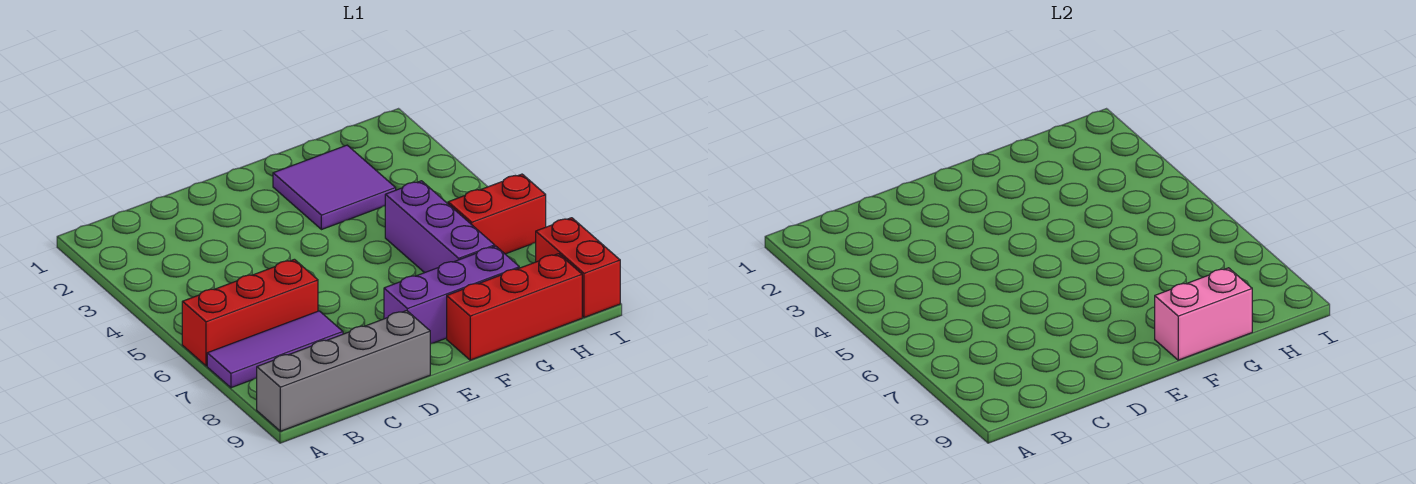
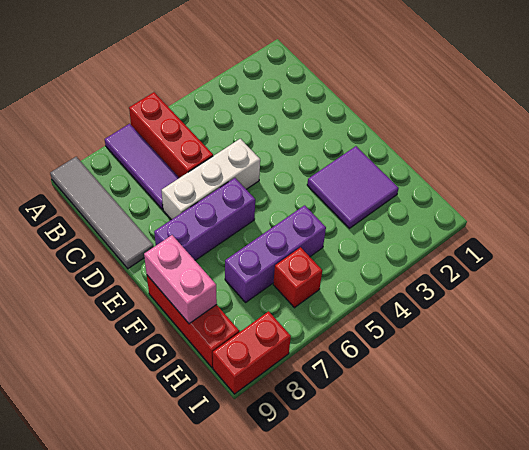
grey brick A9:D9 level 1 -> grey tile A9:D9 level 1
none -> white brick D5:D7 level 1
purple brick E8:G8 level 1 -> purple brick E6:E8 level 1
red brick H6:I6 level 1 -> red brick H6 level 1

